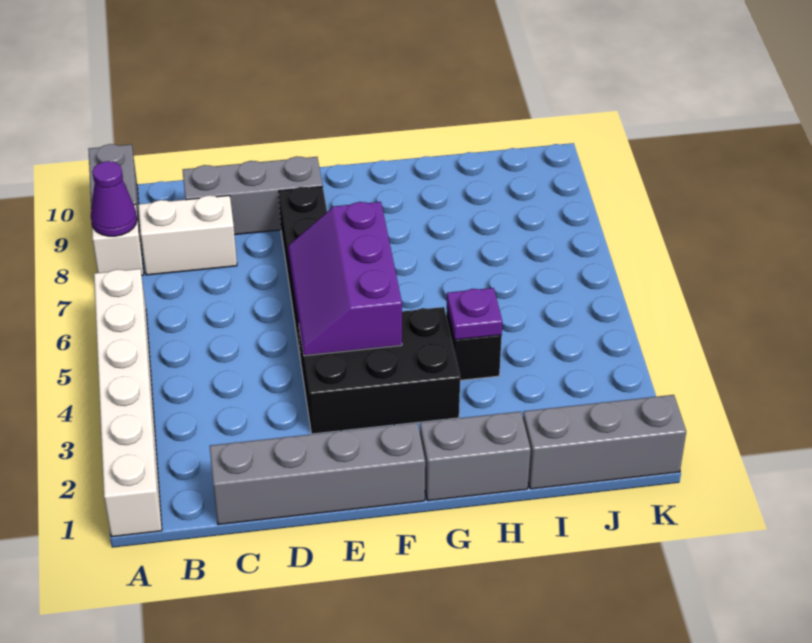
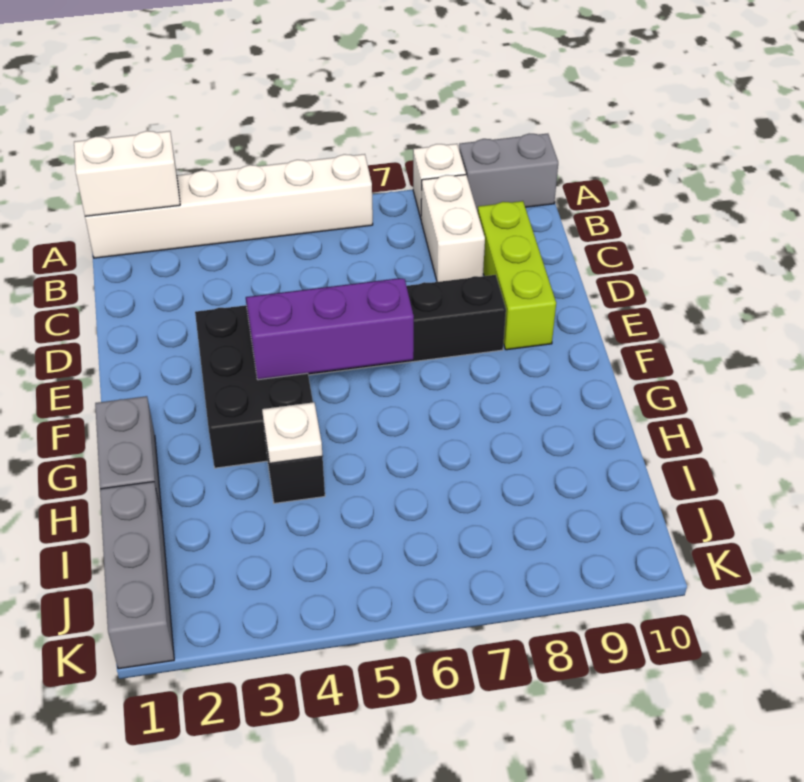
none -> white brick A1:A2 level 2
purple cone A8 level 2 -> none
grey brick C1:F1 level 1 -> none
grey brick C9:E9 level 1 -> lime brick C9:E9 level 1
purple plate H4 level 2 -> white plate H4 level 2

